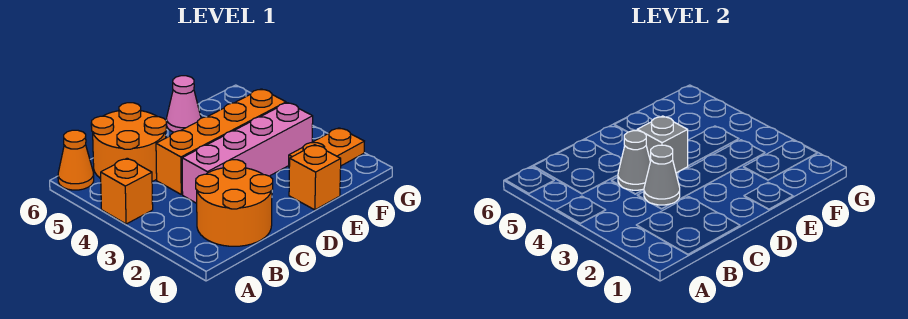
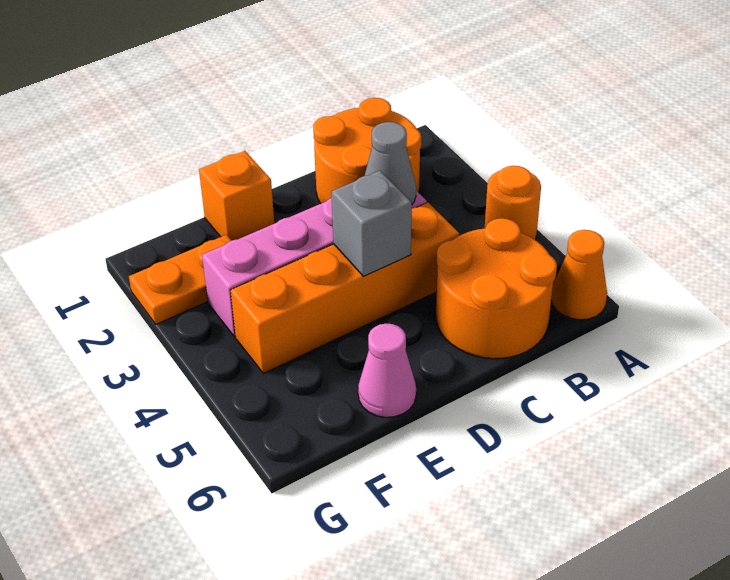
orange brick A4 level 1 -> orange round brick A4 level 1
grey cone C4 level 2 -> none

